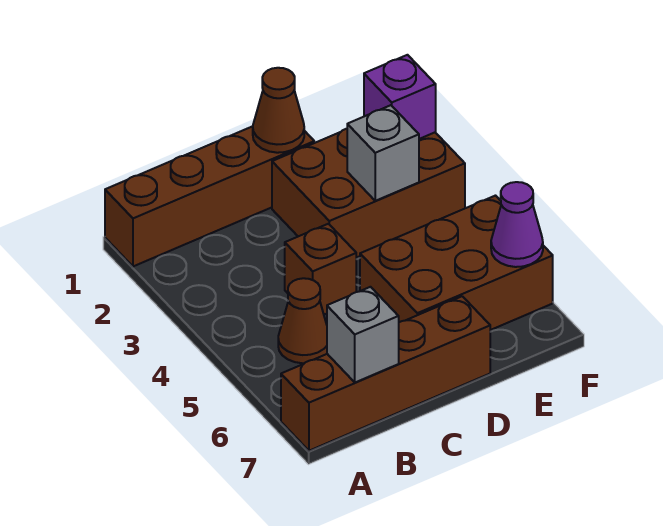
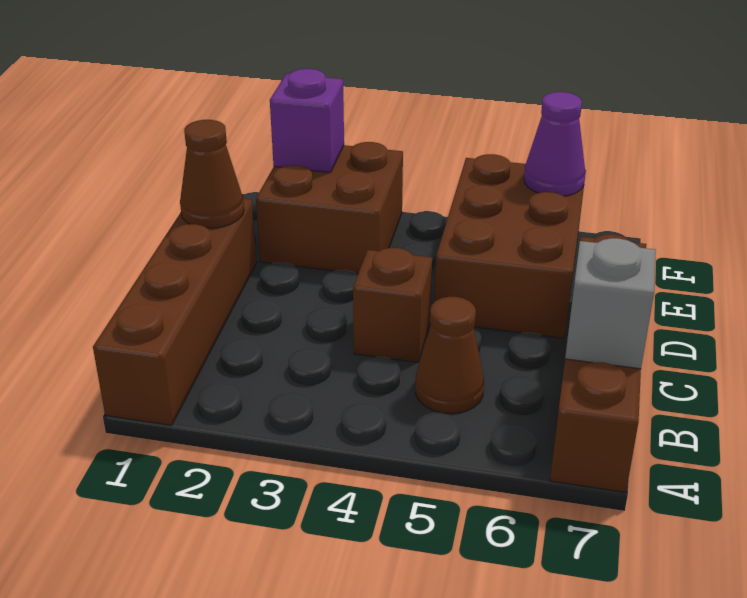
brown brick D2:F3 level 1 -> brown brick E2:F3 level 1
grey brick E3 level 2 -> none

